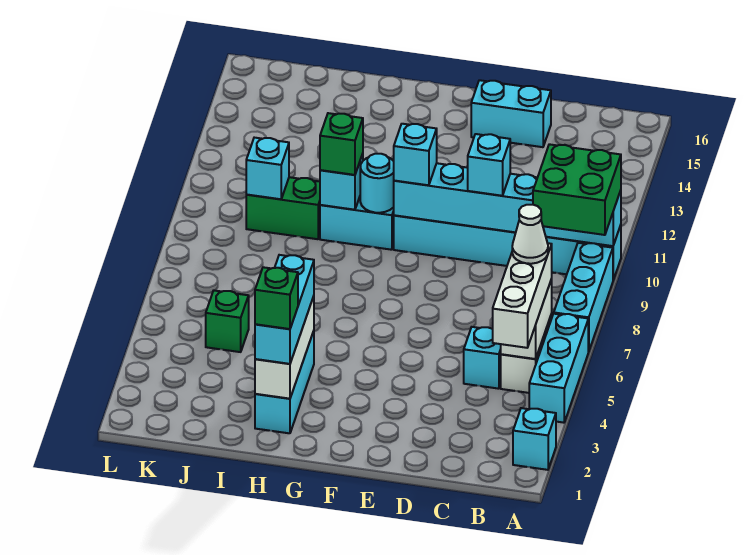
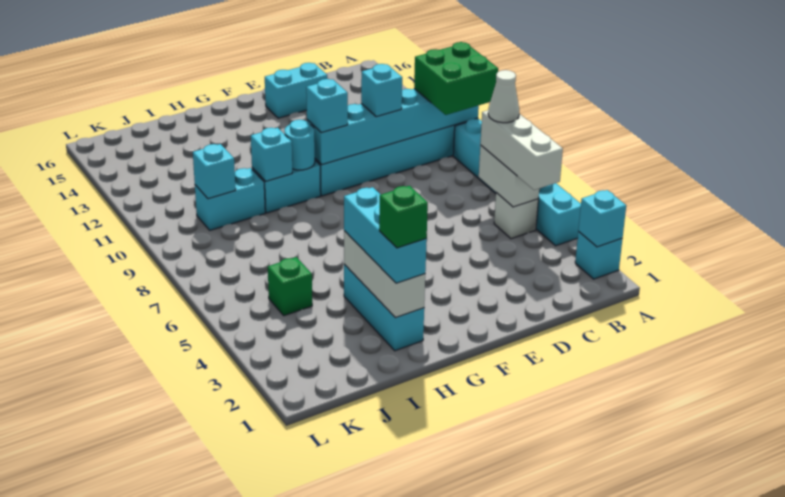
cyan brick C5 level 1 -> cyan brick A2 level 2
green brick H10 level 3 -> none
green brick I10:J10 level 1 -> cyan brick I10:J10 level 1

